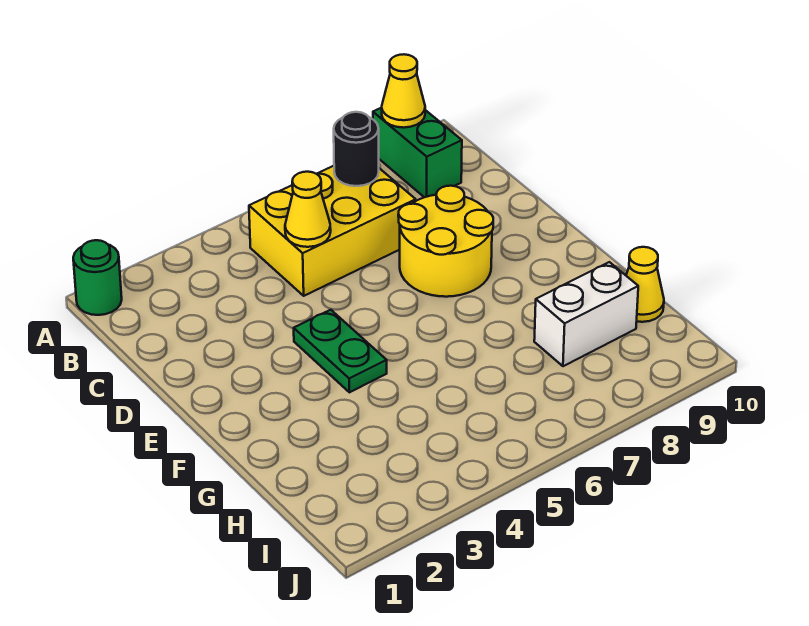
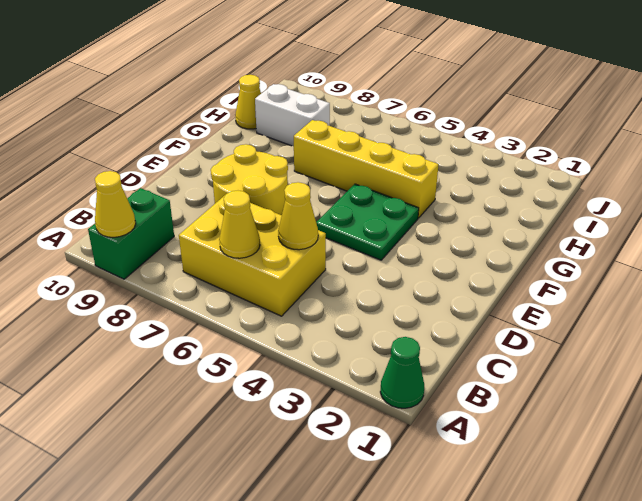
green round brick A1 level 1 -> green cone A1 level 1
none -> yellow cone B6 level 2
black round brick B7 level 2 -> none
green plate E4:F4 level 1 -> green plate E4:F5 level 1
none -> yellow brick G4:G7 level 1

